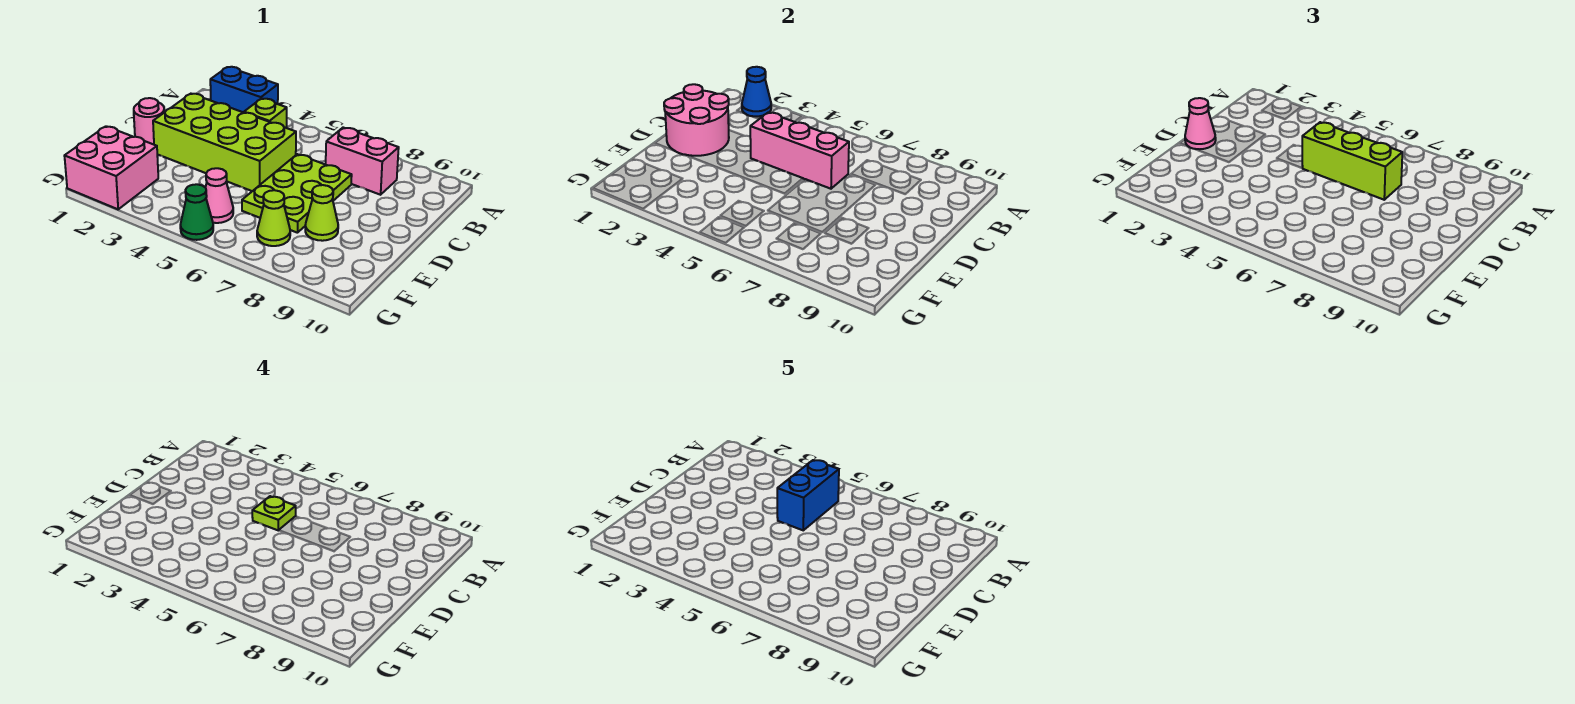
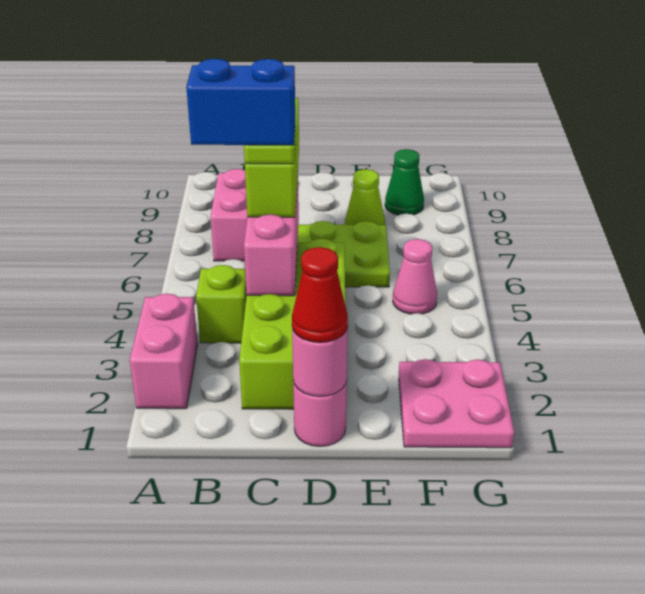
blue brick A2:A3 level 1 -> pink brick A2:A3 level 1
blue cone A2 level 2 -> none
pink round brick C1:D2 level 2 -> pink round brick D1 level 2
pink cone D1 level 3 -> red cone D1 level 3
pink brick F1:G2 level 1 -> pink plate F1:G2 level 1
lime cone F7 level 1 -> none
green cone G5 level 1 -> green cone F9 level 1

